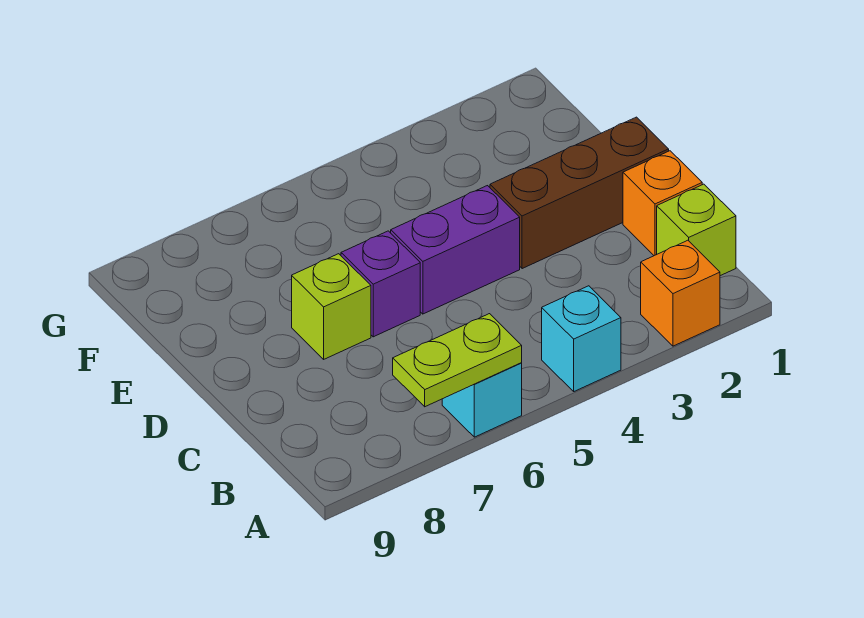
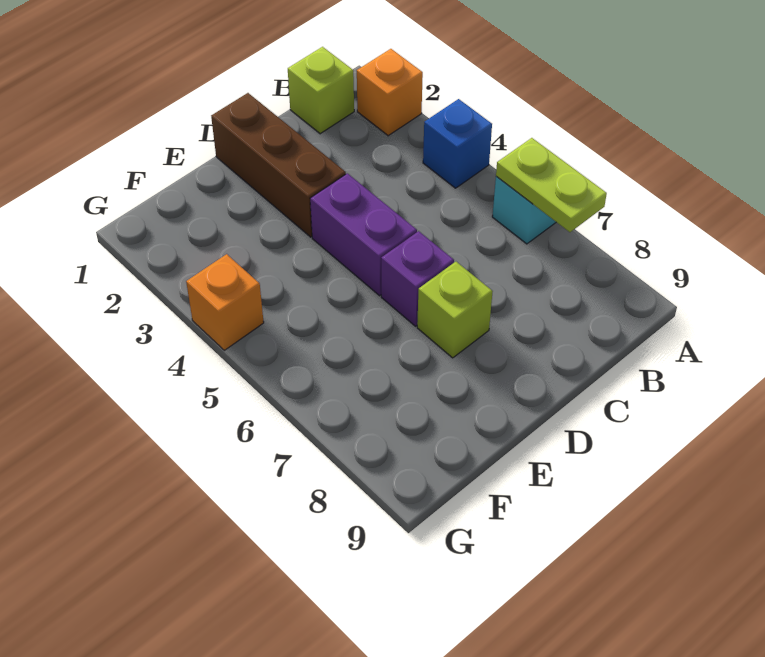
cyan brick A4 level 1 -> blue brick A4 level 1
orange brick C1 level 1 -> orange brick G4 level 1

